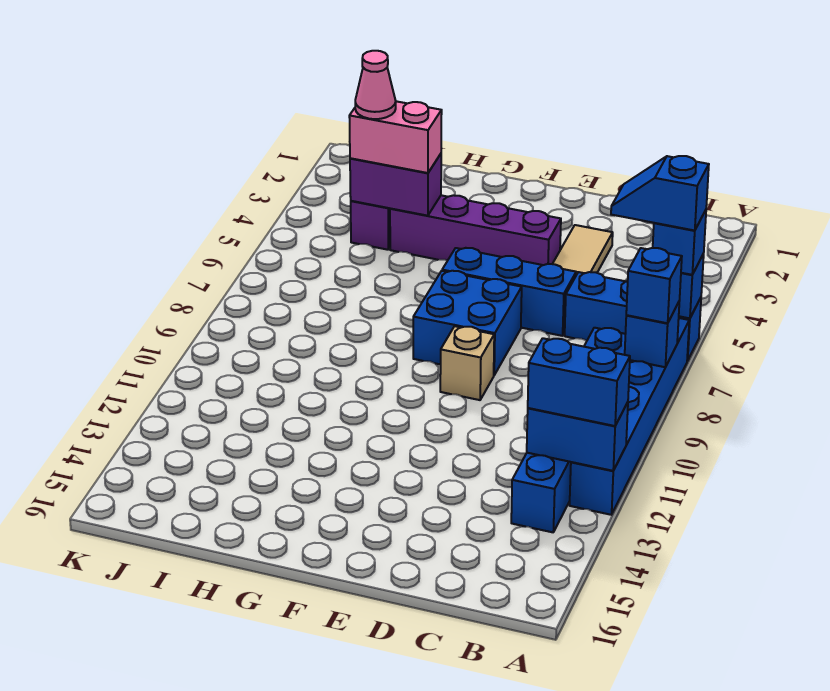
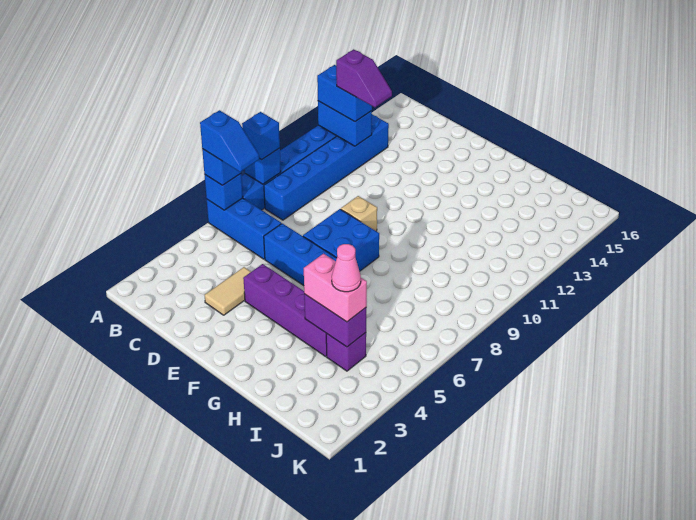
none -> purple slope B12:C12 level 4 top B

